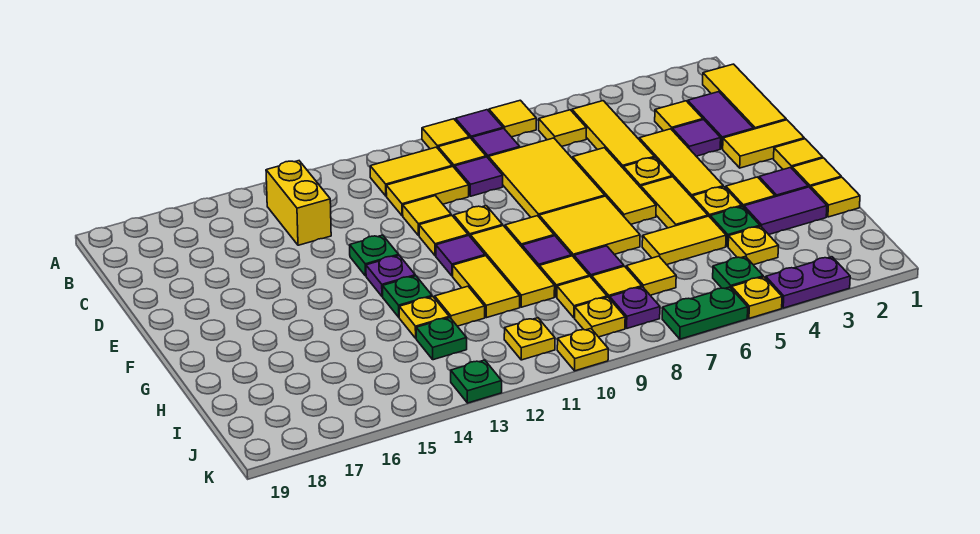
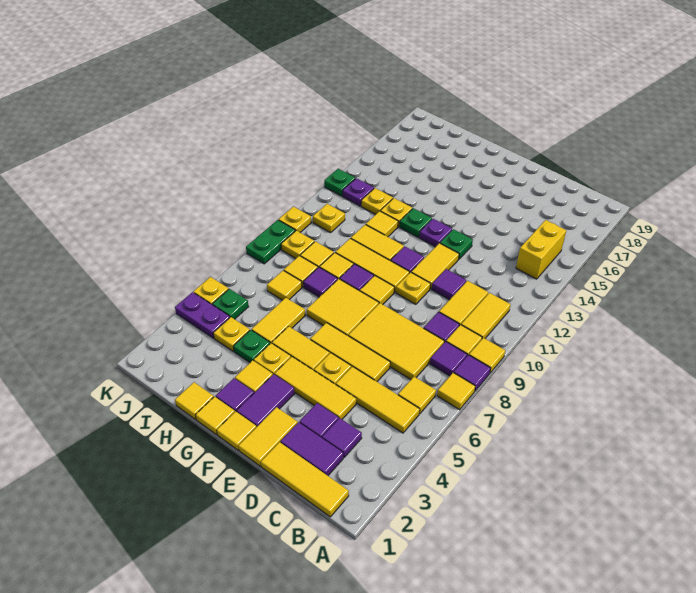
yellow brick B14:C14 level 1 -> yellow brick B14:B15 level 1
yellow tile C3 level 1 -> purple tile C3 level 1
yellow tile D11 level 1 -> purple tile D11 level 1
yellow tile E11 level 1 -> yellow tile E11:E12 level 1
purple tile H2:H3 level 1 -> purple tile F2:F3 level 1
green plate I13 level 1 -> yellow plate I13 level 1
purple plate J8 level 1 -> purple plate J13 level 1
purple plate K3:K4 level 1 -> purple plate J4:K4 level 1
green plate K6:K7 level 1 -> green plate K8:K9 level 1

